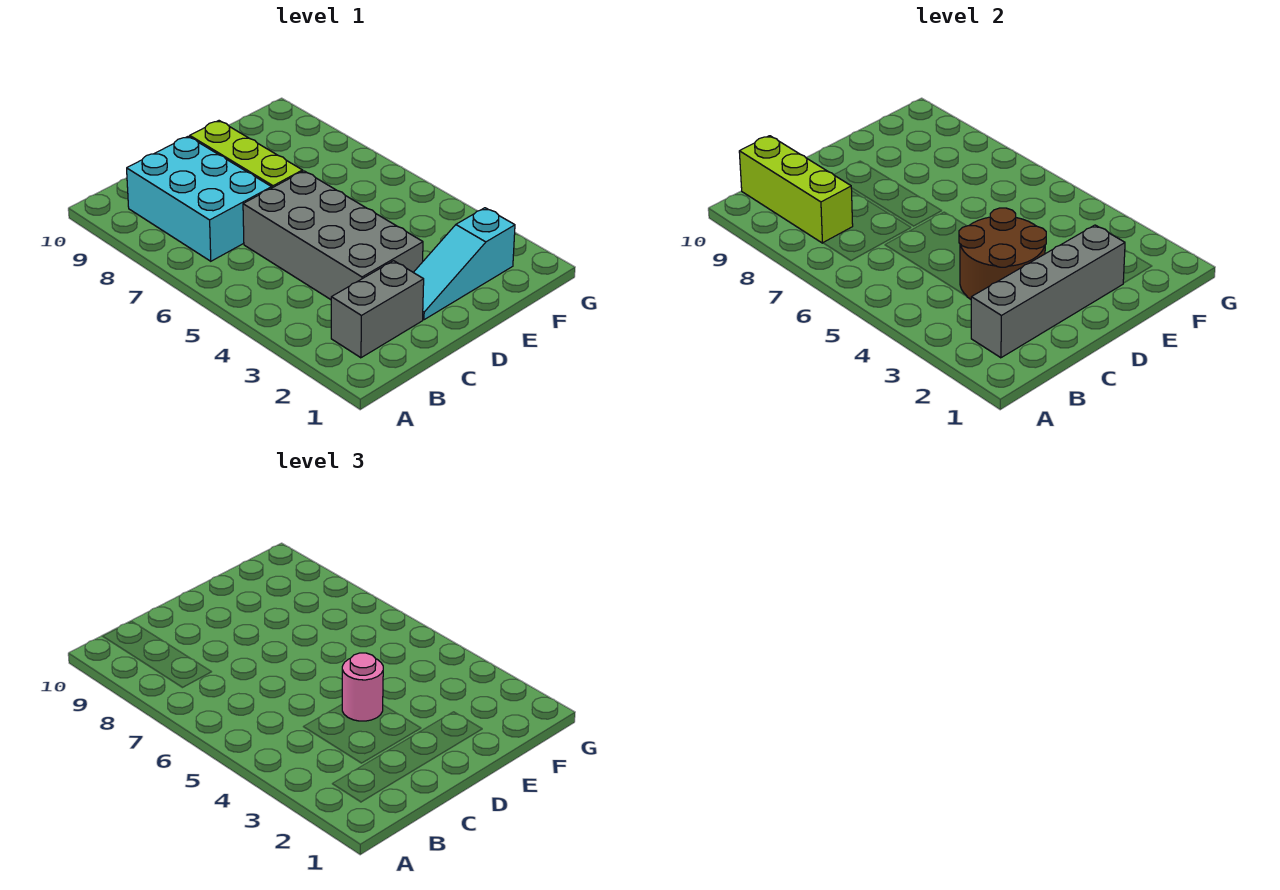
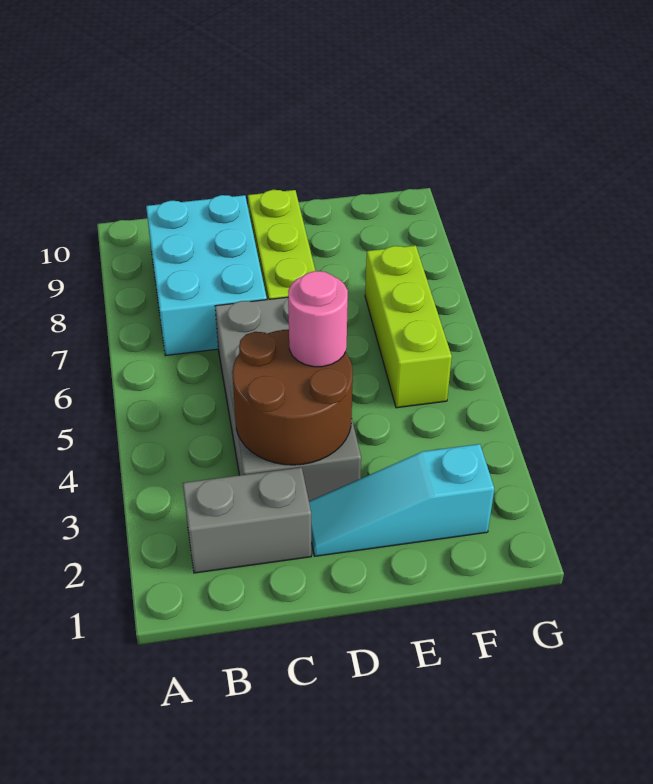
grey brick B2:E2 level 2 -> none
lime brick B8:B10 level 2 -> lime brick F5:F7 level 1

